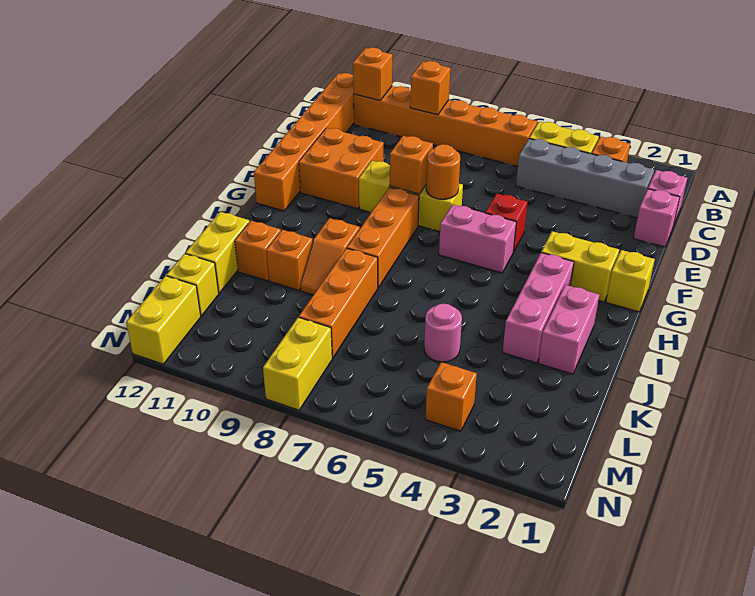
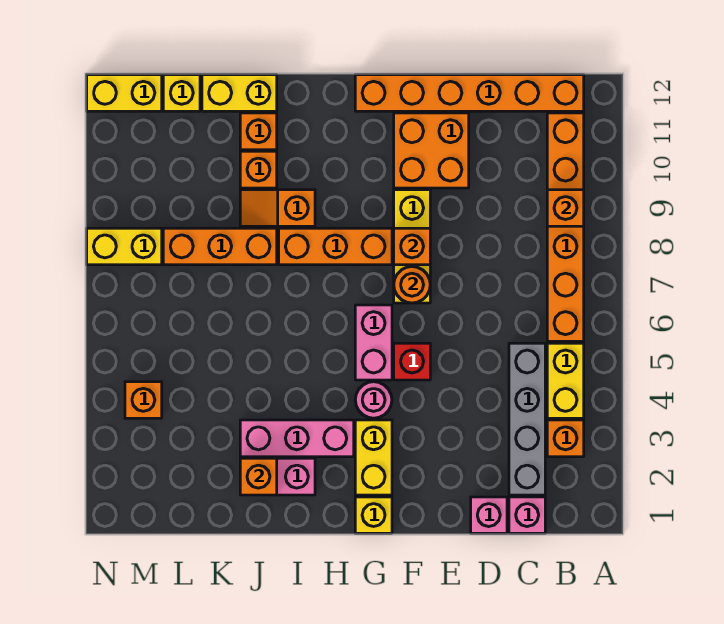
orange brick B11 level 2 -> orange brick J2 level 2
pink round brick K5 level 1 -> pink round brick G4 level 1

